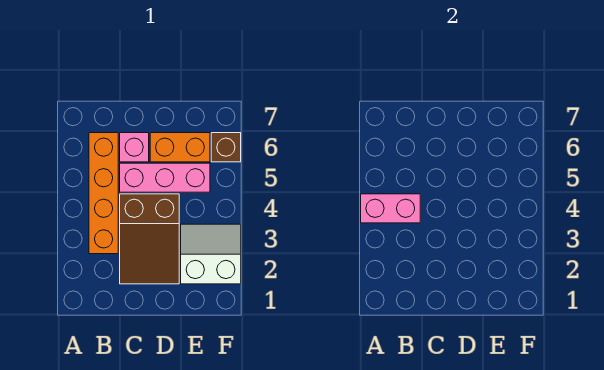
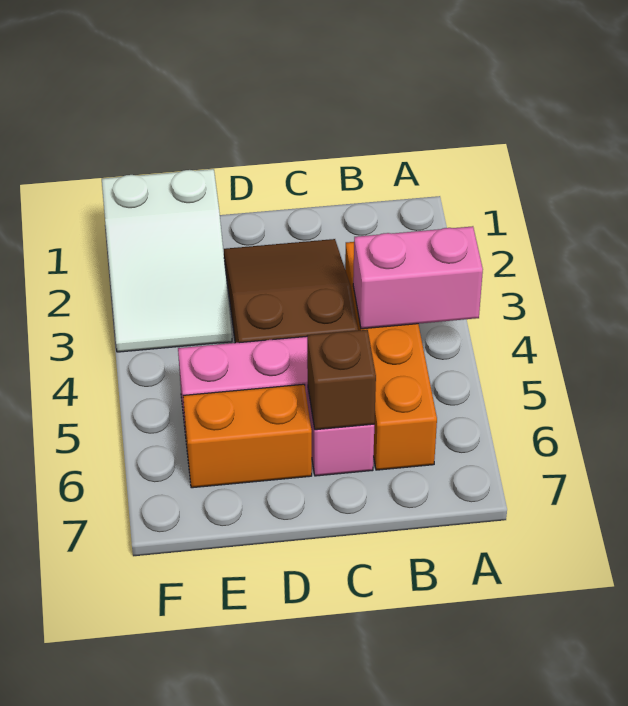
white slope E2:F3 level 1 top 2 -> white slope E1:F3 level 1 top 1
brown brick F6 level 1 -> brown brick C6 level 2

